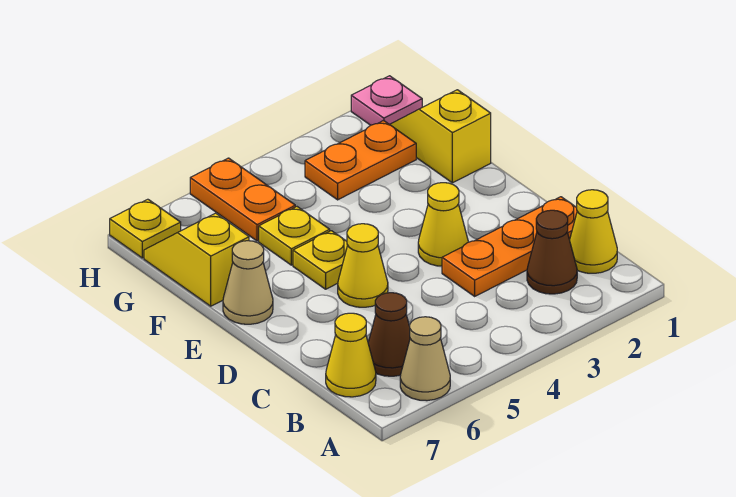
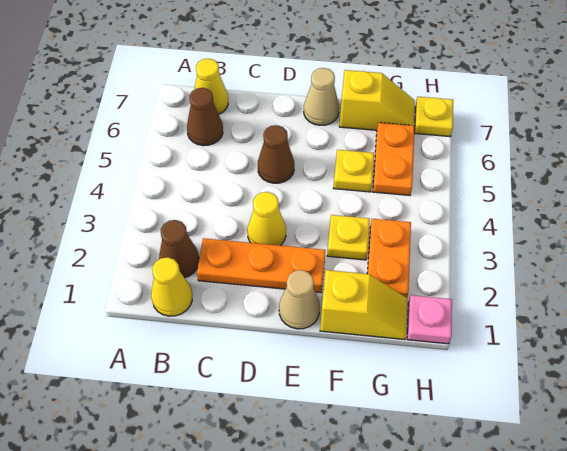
tan cone A6 level 1 -> tan cone E1 level 1
orange plate C1:C3 level 1 -> orange plate C2:E2 level 1
yellow cone D5 level 1 -> brown cone D5 level 1
yellow plate E5 level 1 -> yellow plate F3 level 1
orange plate G5:H5 level 1 -> orange plate G5:G6 level 1

